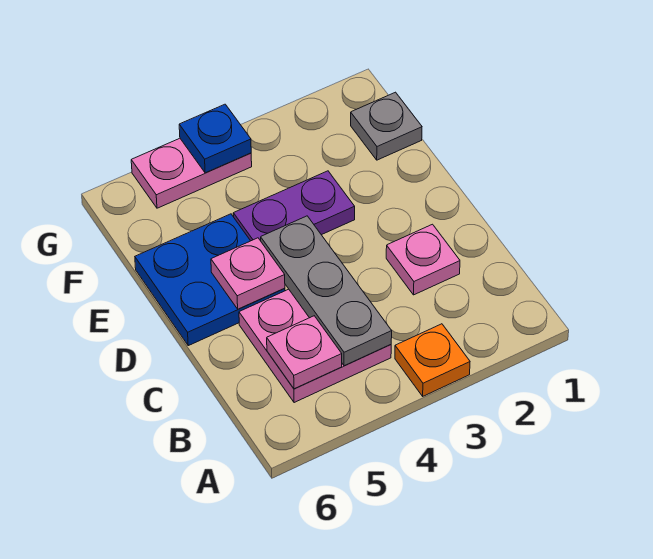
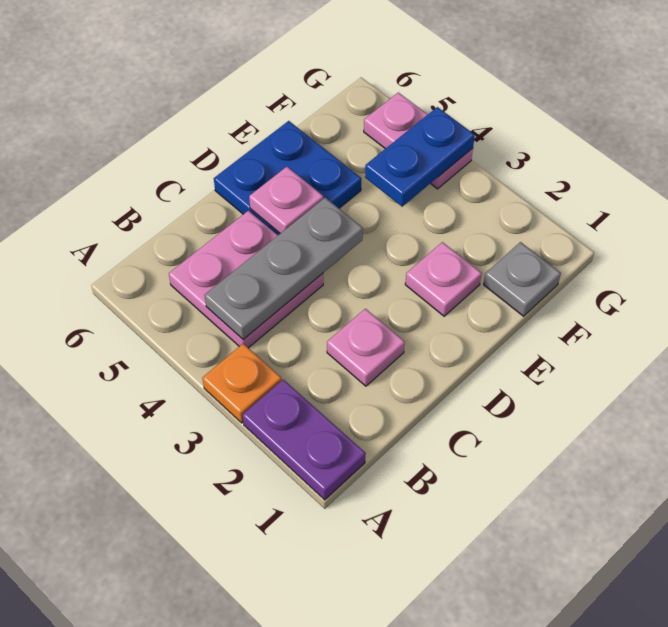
pink plate B5 level 2 -> pink plate E2 level 1
purple plate E3:E4 level 1 -> purple plate A1:A2 level 1
blue plate G4 level 2 -> blue plate F4:G4 level 2

